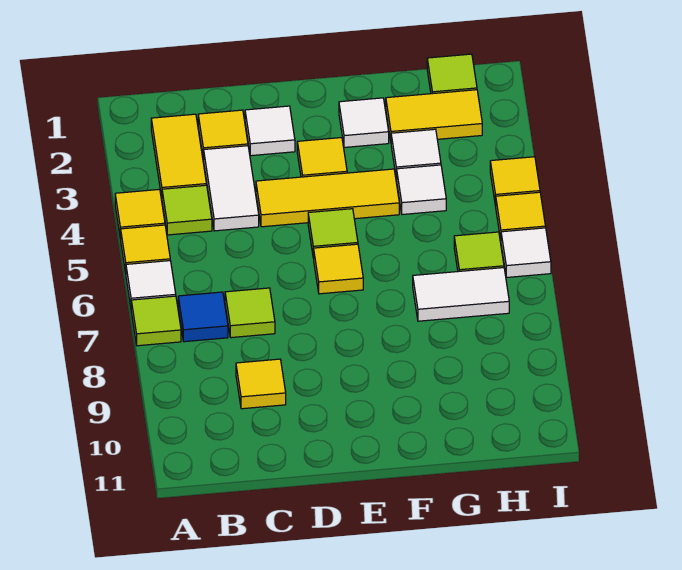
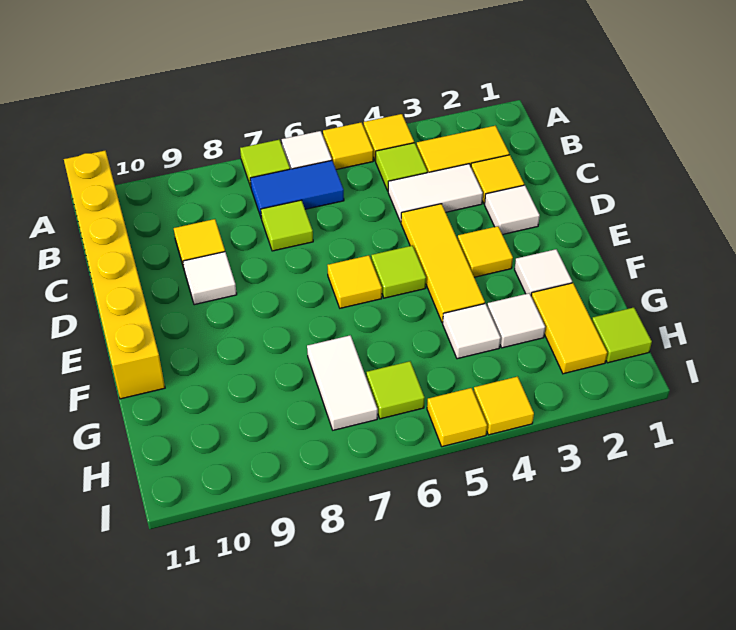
none -> yellow brick A11:F11 level 1
blue tile B7 level 1 -> blue tile B6:B7 level 1
white tile I6 level 1 -> white tile D9 level 1

